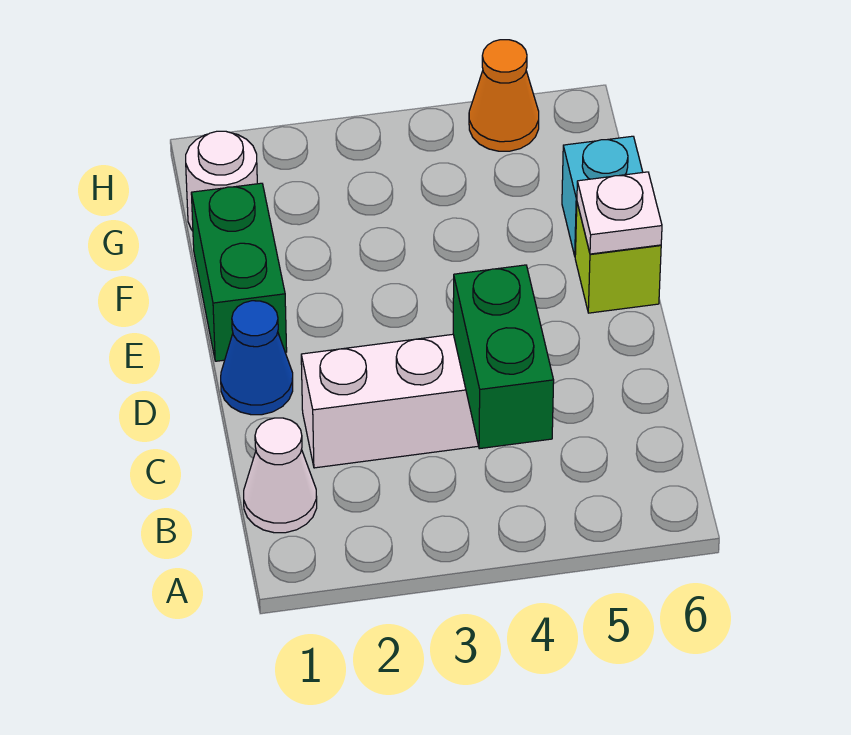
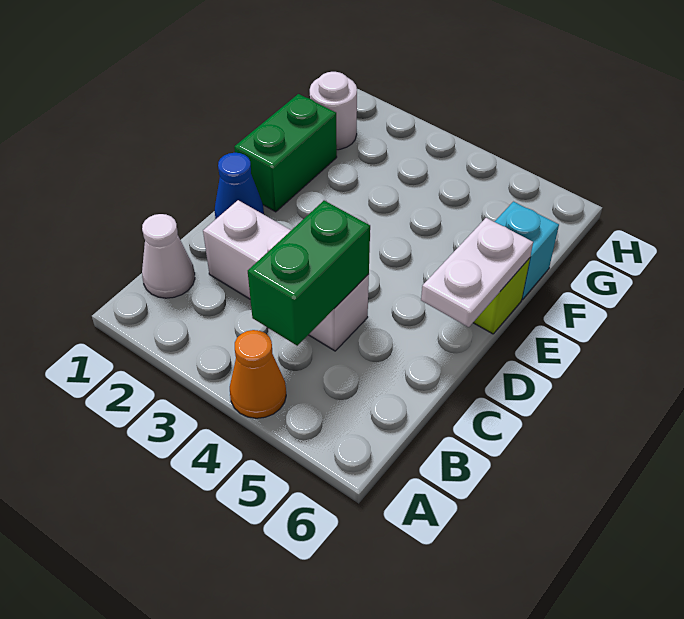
white plate E6 level 2 -> white plate D6:E6 level 2
orange cone H5 level 1 -> orange cone A4 level 1

